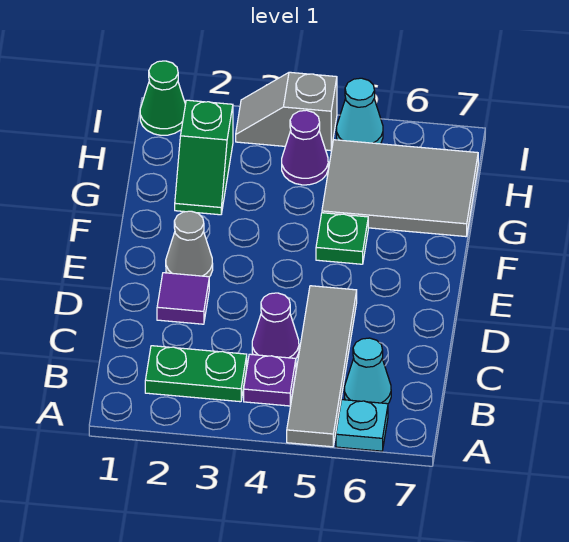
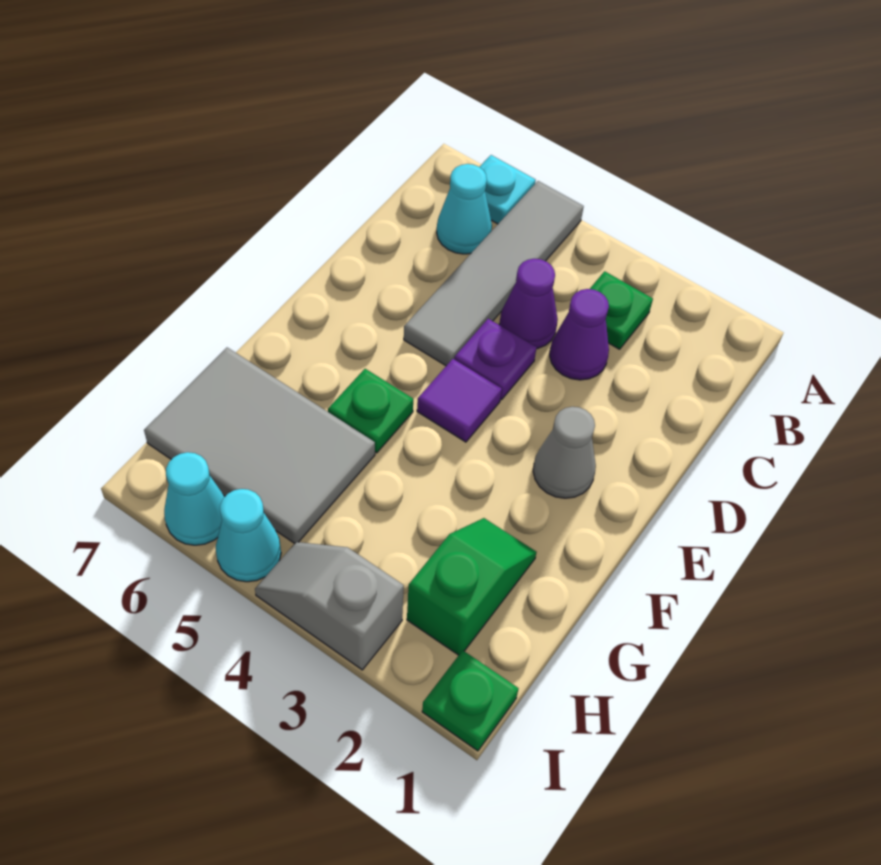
green plate B2:B3 level 1 -> green plate B3 level 1
purple plate B4 level 1 -> purple plate D4 level 1
purple tile D2 level 1 -> purple tile E4 level 1
purple cone H4 level 1 -> purple cone C3 level 1
green cone I1 level 1 -> green plate I1 level 1
grey slope I3:I4 level 1 top 4 -> grey slope I3:I4 level 1 top 3
none -> cyan cone I6 level 1

